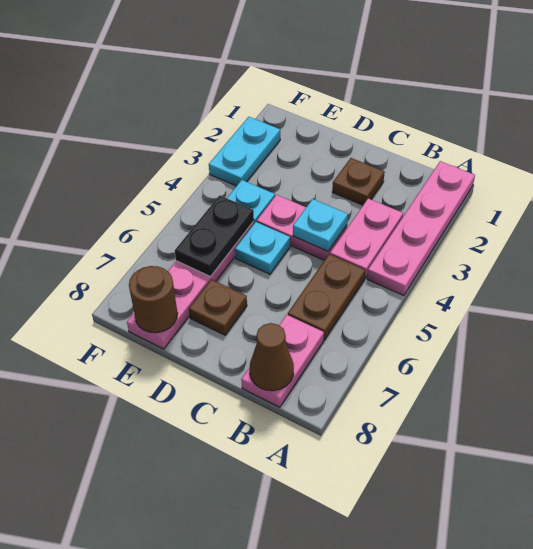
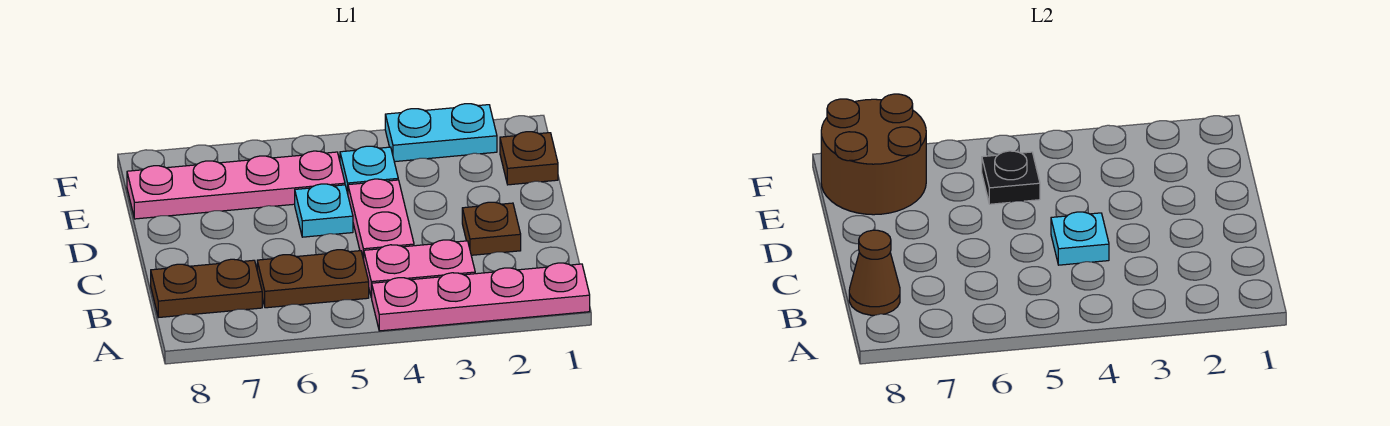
pink plate B7:B8 level 1 -> brown plate B7:B8 level 1
brown plate D7 level 1 -> brown plate E1 level 1
black plate E5:E6 level 2 -> black plate E5 level 2
brown round brick E8 level 2 -> brown round brick E7:F8 level 2

